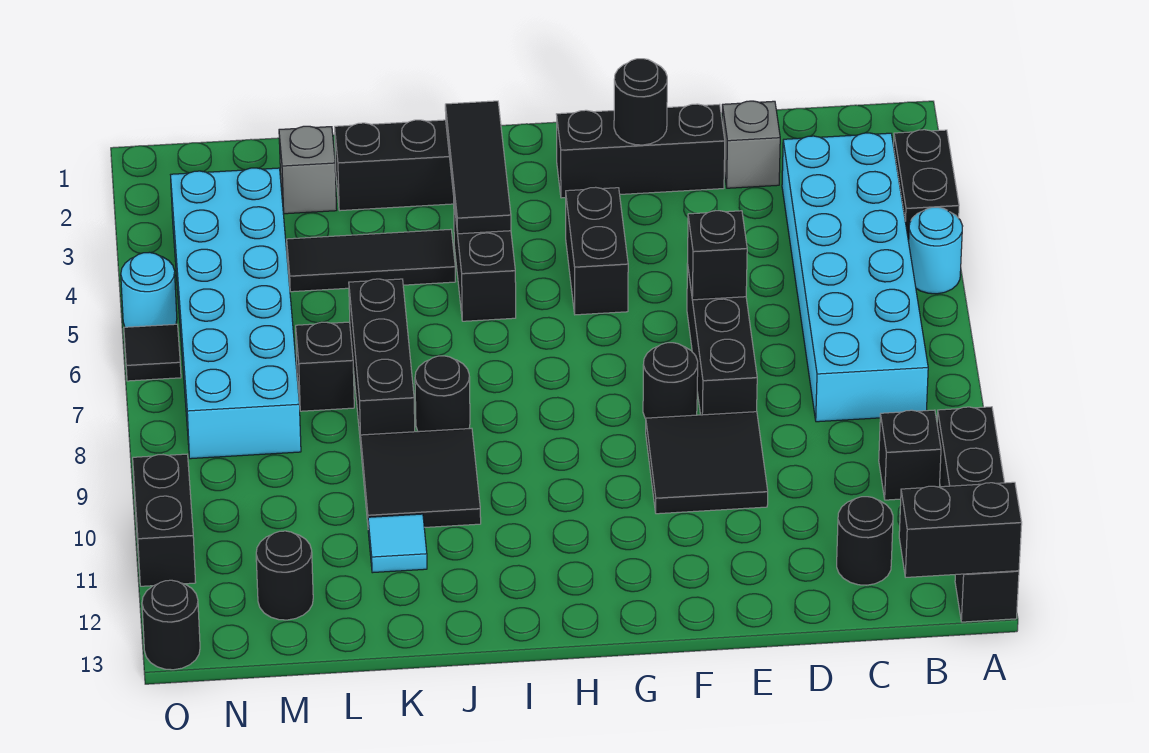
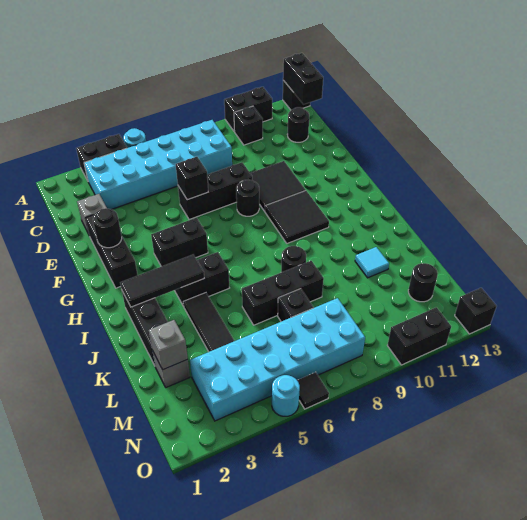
black tile J9:K10 level 1 -> black tile G9:H10 level 1
none -> grey brick L2 level 2
black round brick O13 level 1 -> black brick O13 level 1

